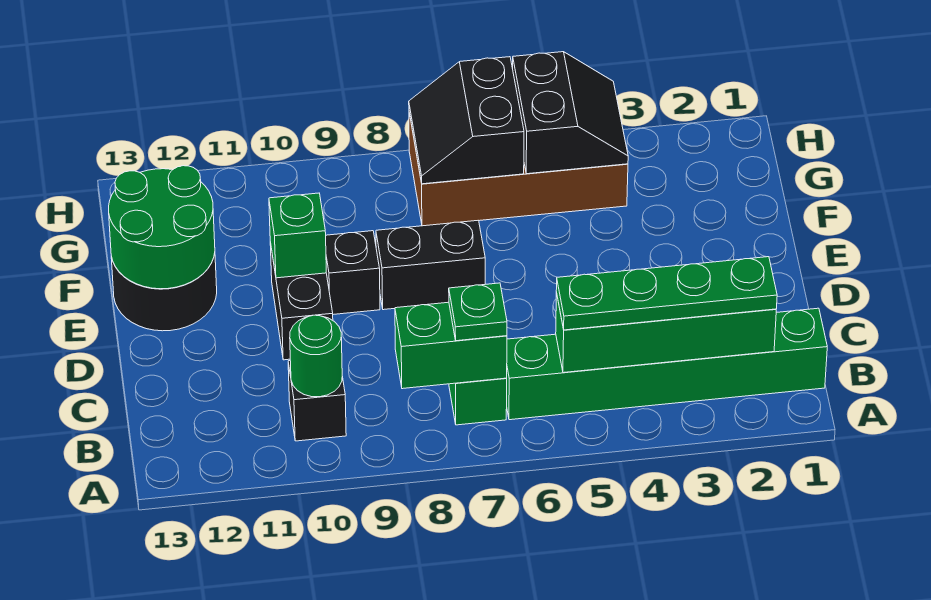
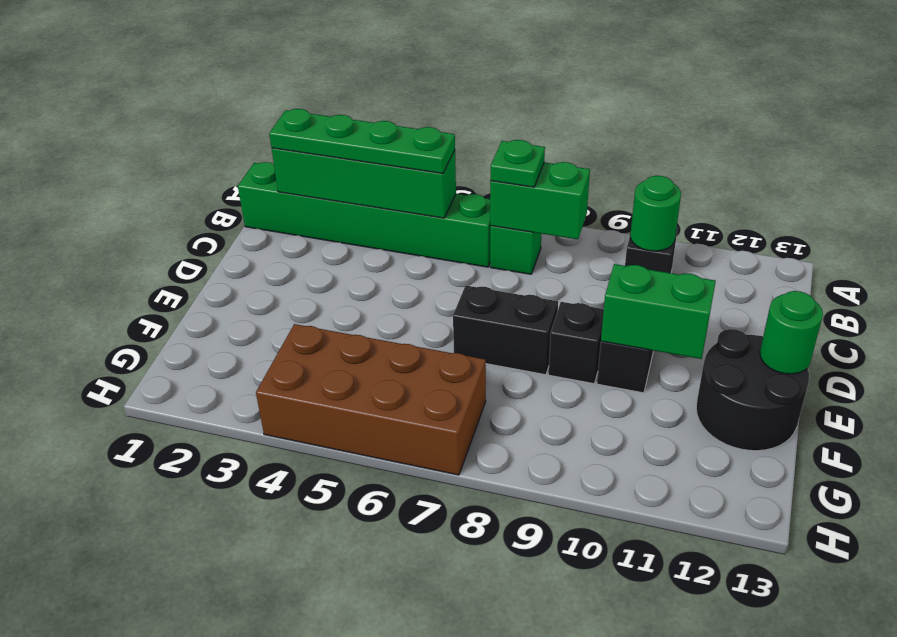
green brick E10 level 2 -> green brick E10:E11 level 2
green round brick E12:F13 level 2 -> green round brick E13 level 2
black slope G4:H5 level 2 top 5 -> none
black slope G6:H7 level 2 top 6 -> none

